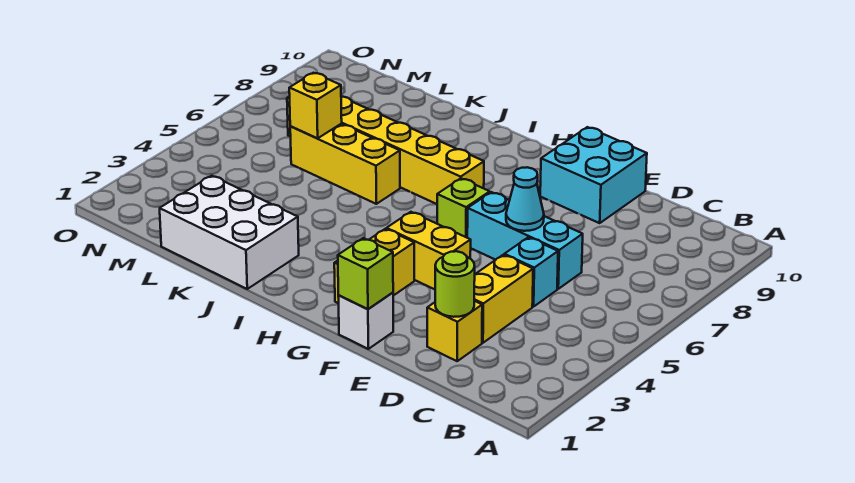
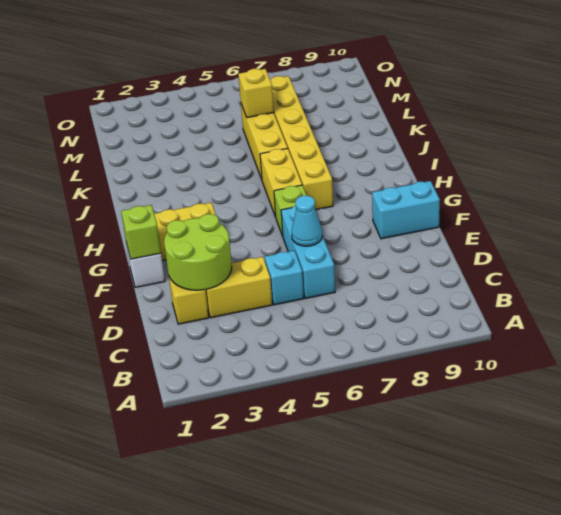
lime round brick D2 level 2 -> lime round brick D2:E3 level 2
cyan brick E9:F10 level 1 -> cyan brick F9:F10 level 1
yellow brick F4:G4 level 1 -> yellow brick H6:I6 level 1
white brick J1:L2 level 1 -> none

